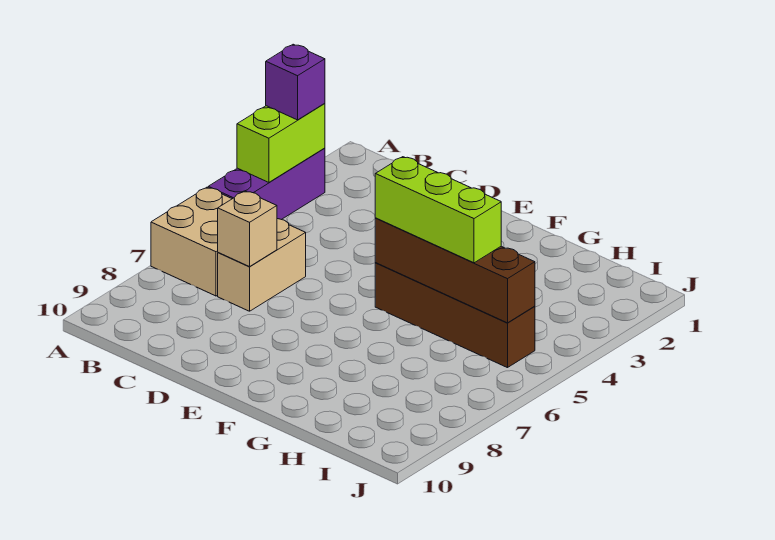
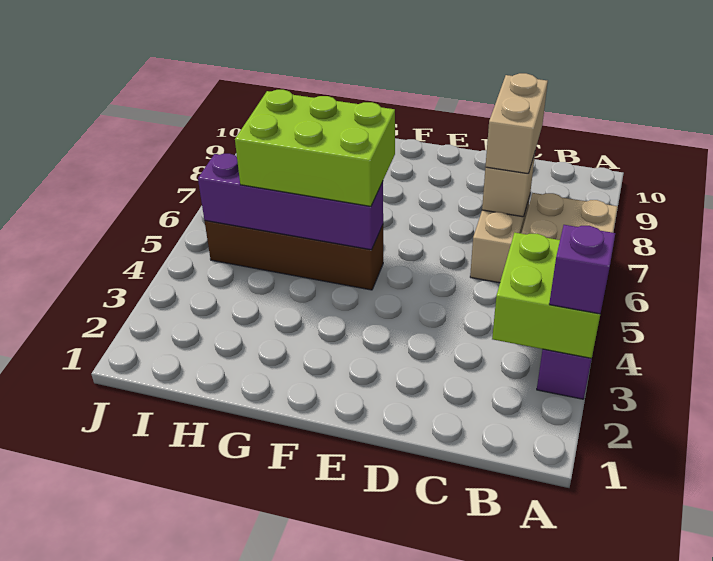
lime brick A3:A4 level 2 -> lime brick A3:B4 level 2
none -> tan brick C7:C8 level 3
brown brick F5:I5 level 2 -> purple brick F5:I5 level 2
lime brick F5:H5 level 3 -> lime brick F5:H6 level 3

